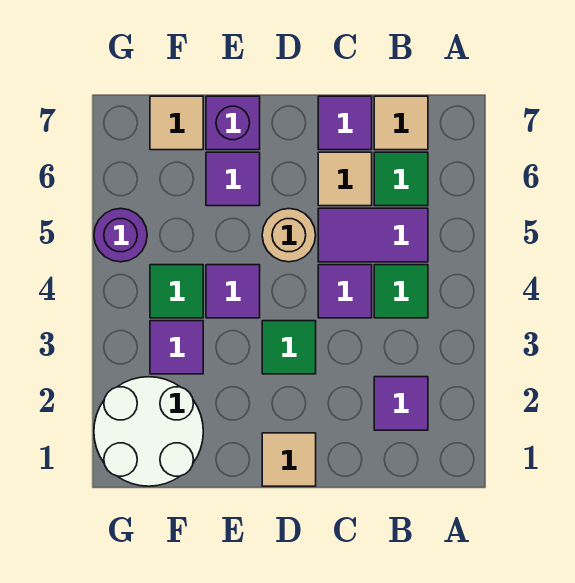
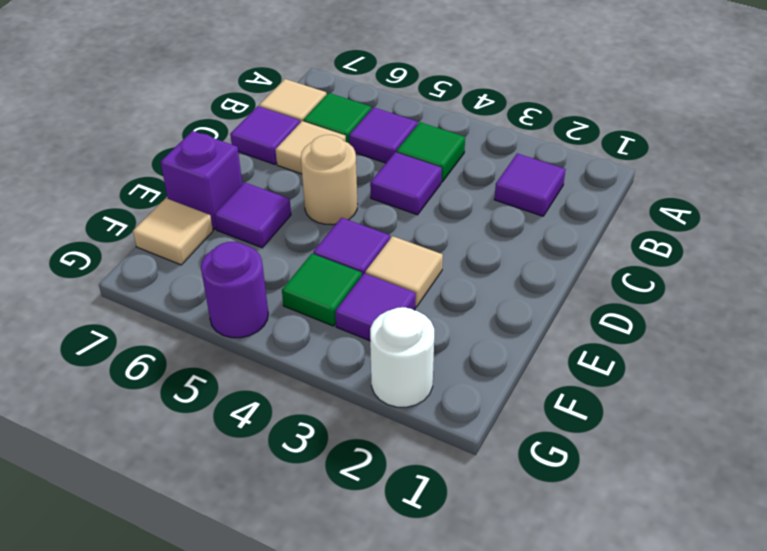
purple tile B5:C5 level 1 -> purple tile B5 level 1
tan tile D1 level 1 -> tan tile E3 level 1
green tile D3 level 1 -> none
white round brick F1:G2 level 1 -> white round brick G2 level 1

